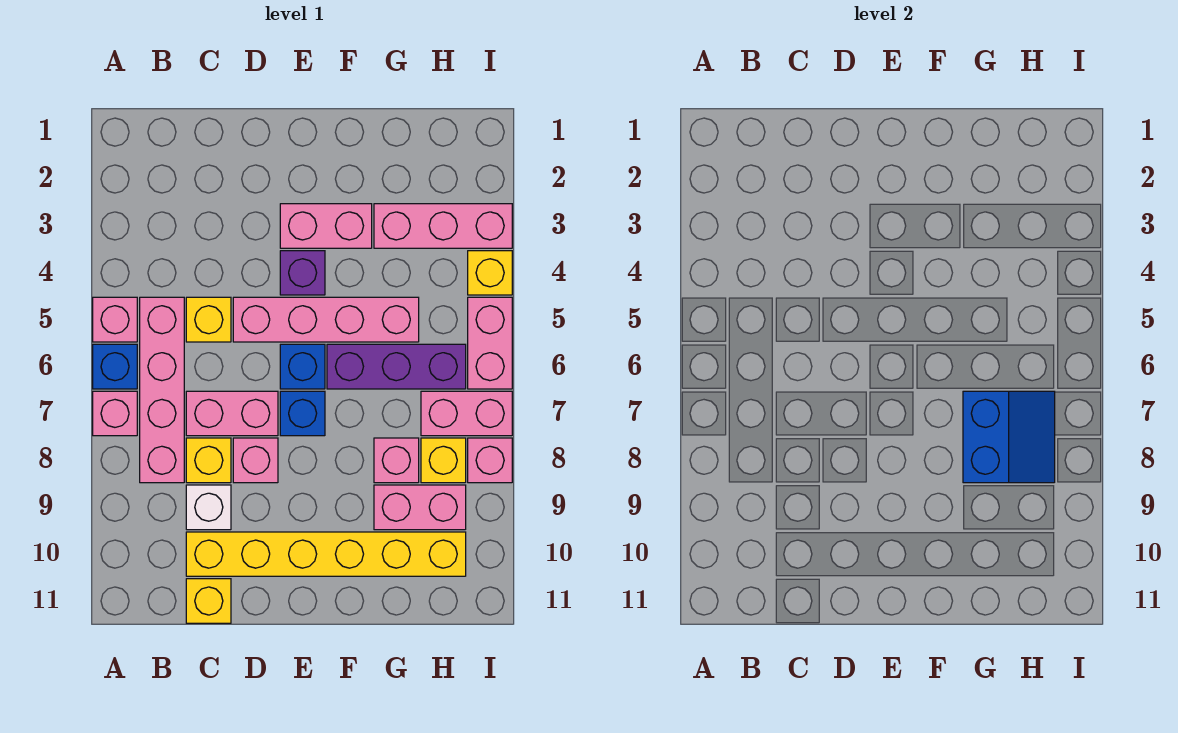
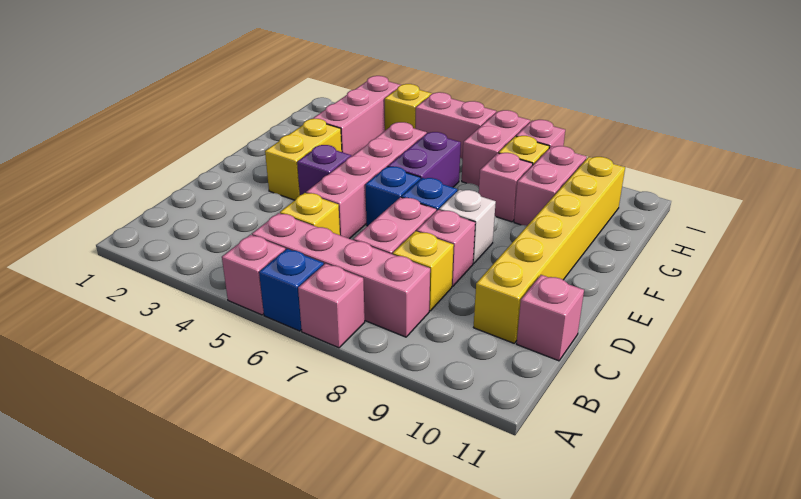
white brick C9 level 1 -> white brick E8 level 1
yellow brick C11 level 1 -> pink brick C11 level 1
pink brick E3:F3 level 1 -> yellow brick E3:F3 level 1
purple brick F6:H6 level 1 -> purple brick F6:G6 level 1
blue slope G7:H8 level 2 top G -> none

